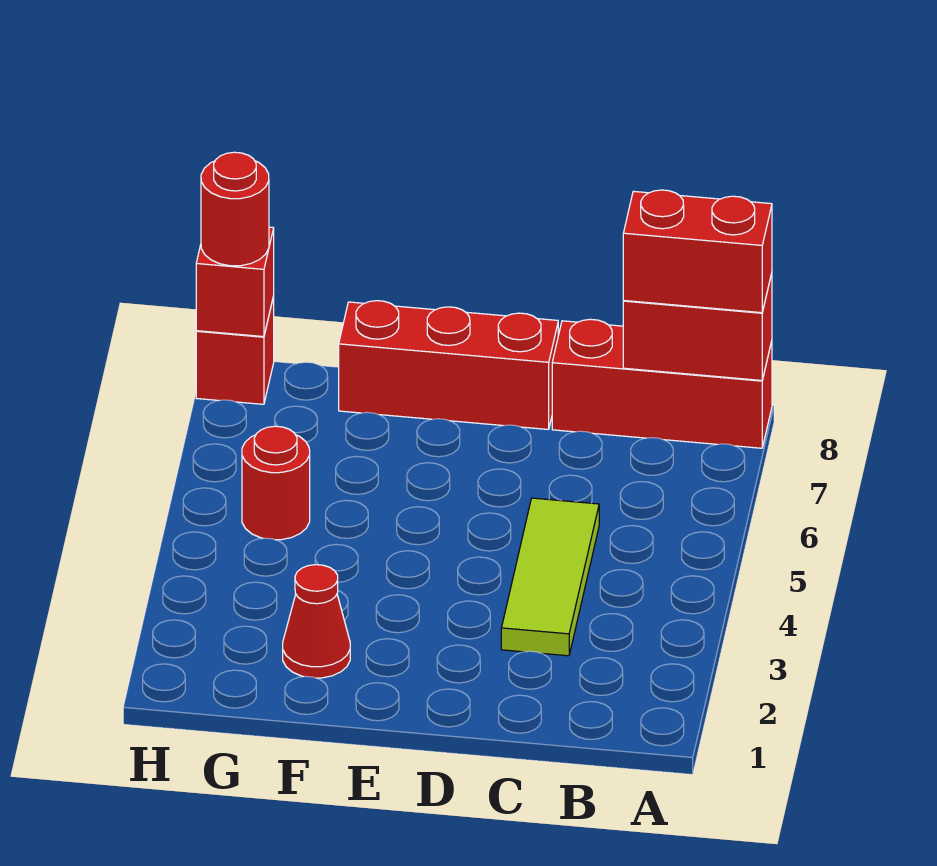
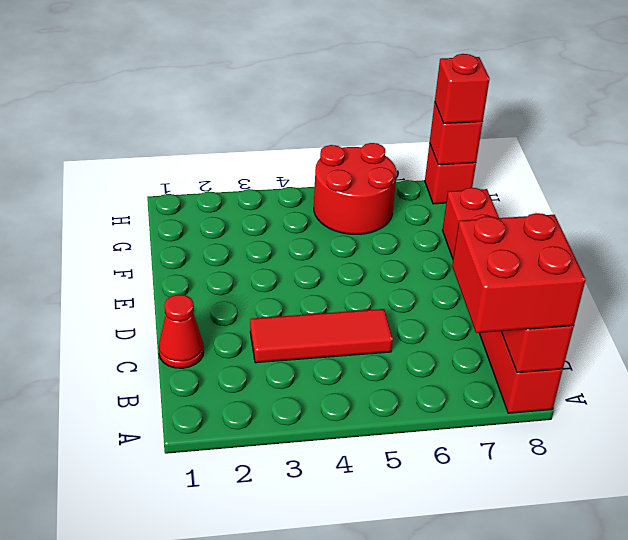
red brick A8:B8 level 3 -> red brick A7:B8 level 3
lime tile C3:C5 level 1 -> red tile C3:C5 level 1
red cone F2 level 1 -> red cone C1 level 1
red round brick G5 level 1 -> red round brick G5:H6 level 1
red round brick H8 level 3 -> red brick H8 level 3

